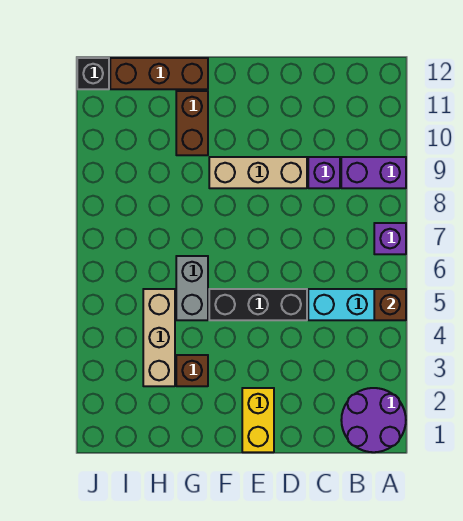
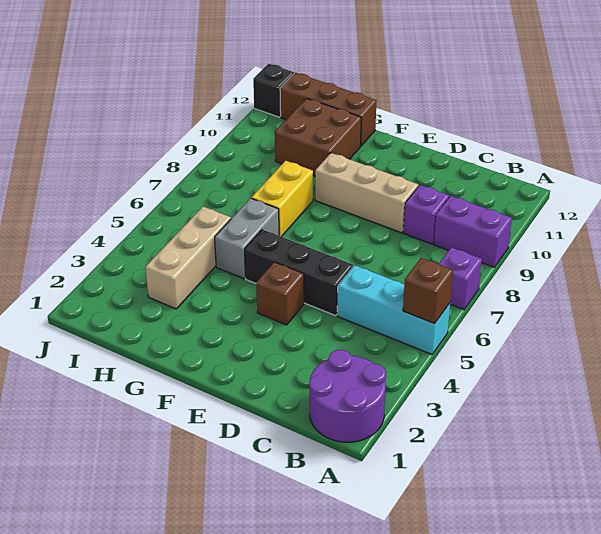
yellow brick E1:E2 level 1 -> yellow brick G7:G8 level 1
brown brick G3 level 1 -> brown brick E4 level 1
brown brick G10:G11 level 1 -> brown brick G10:H11 level 1

